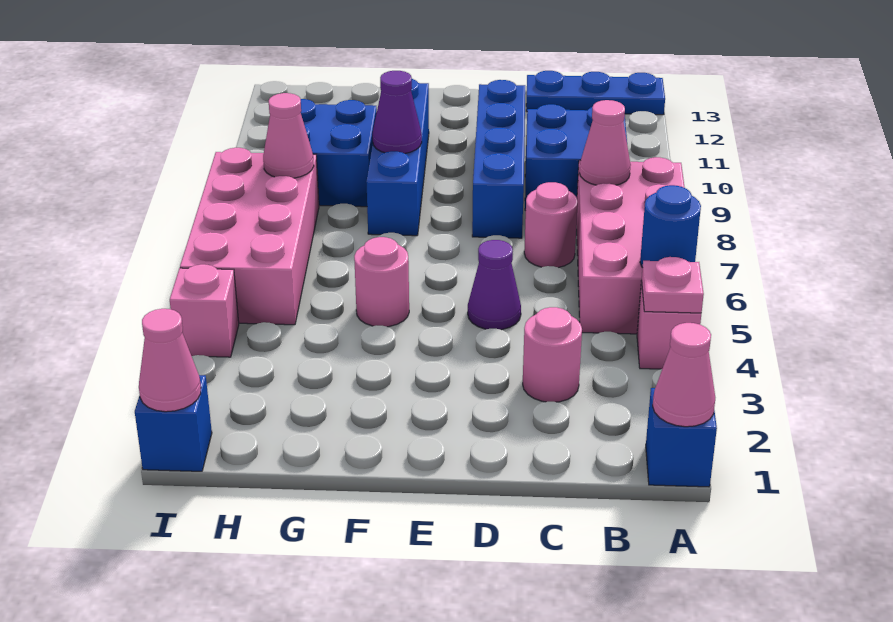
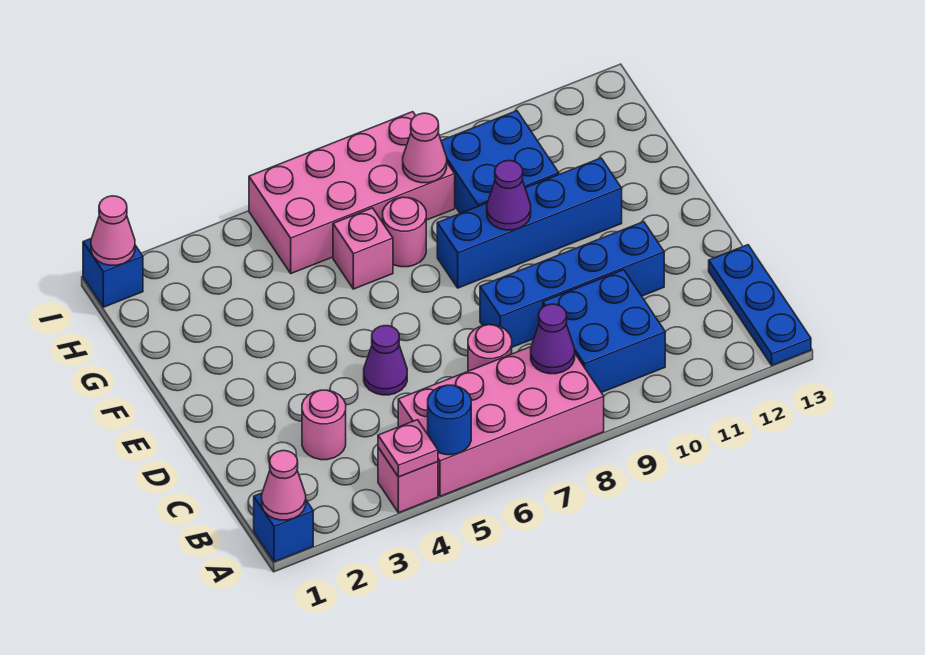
pink cone B8 level 2 -> purple cone B8 level 2
pink round brick F5 level 1 -> pink round brick G7 level 1
pink brick I4 level 1 -> pink brick G6 level 1

